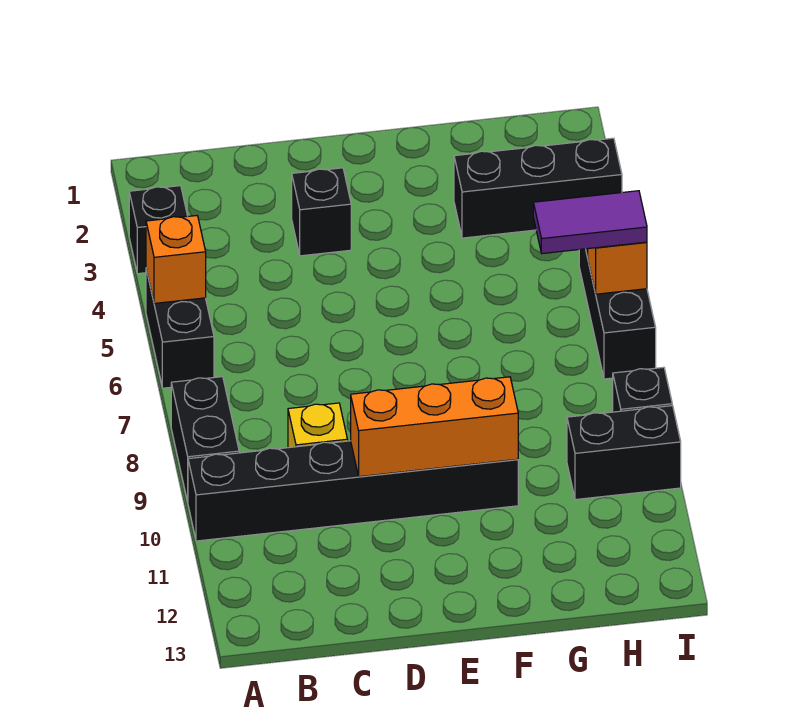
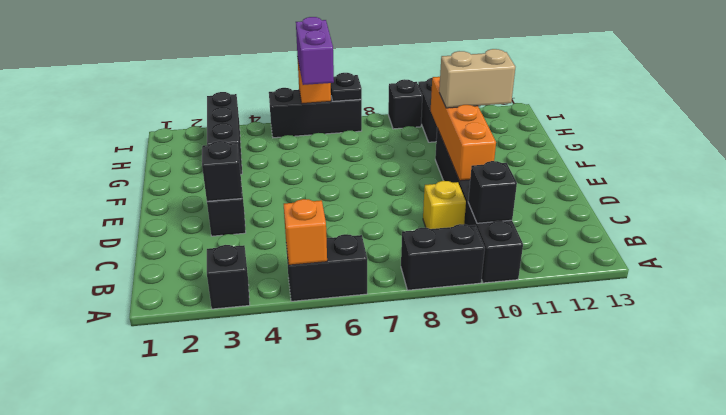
none -> black brick B10 level 2
none -> black brick D3 level 2
orange brick D10:F10 level 2 -> orange brick D10:G10 level 2
none -> tan brick F10:F11 level 3
purple tile H6:I6 level 3 -> purple brick H6:I6 level 3
none -> black plate I7 level 2

